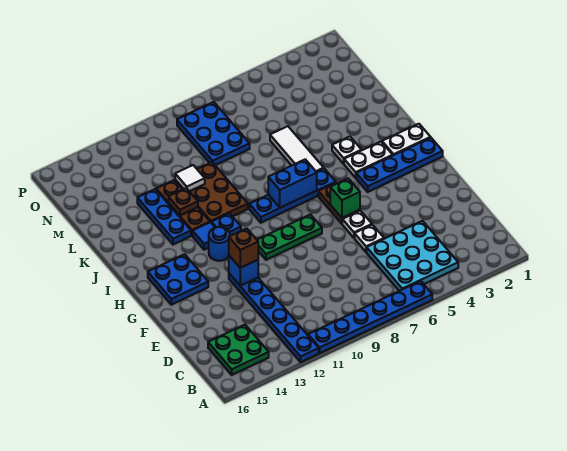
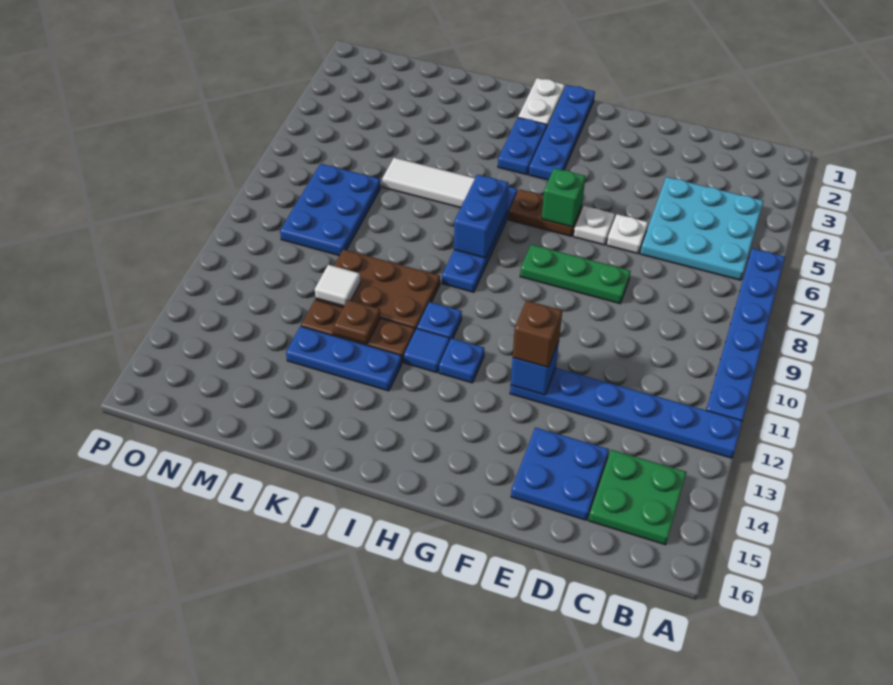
green plate G8:G10 level 1 -> green plate E8:G8 level 1
blue plate G14:H15 level 1 -> blue plate D14:E15 level 1
blue round brick H12 level 1 -> blue plate H12 level 1
white plate I3:I4 level 1 -> blue plate I3:I4 level 1
white plate J4 level 1 -> none
blue plate M8:O9 level 1 -> blue plate M7:N9 level 1

